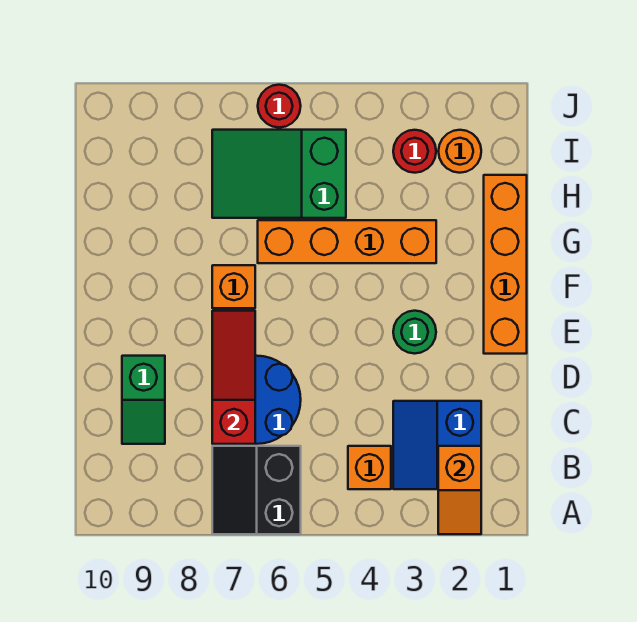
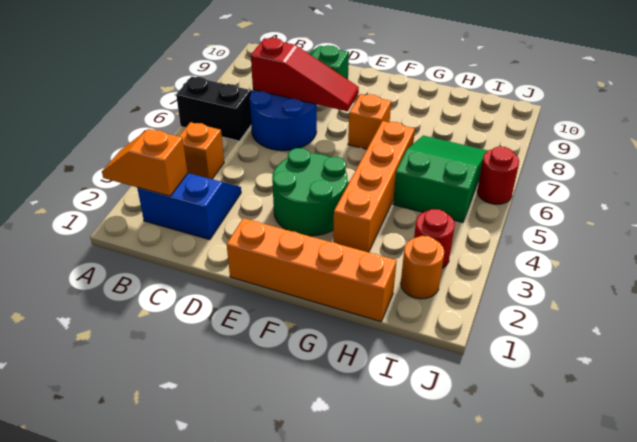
green round brick E3 level 1 -> green round brick E3:F4 level 1

